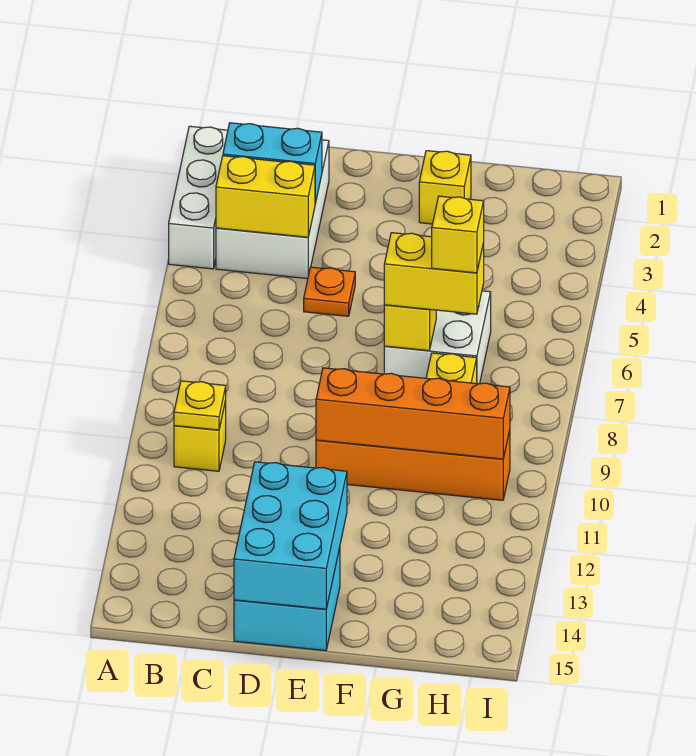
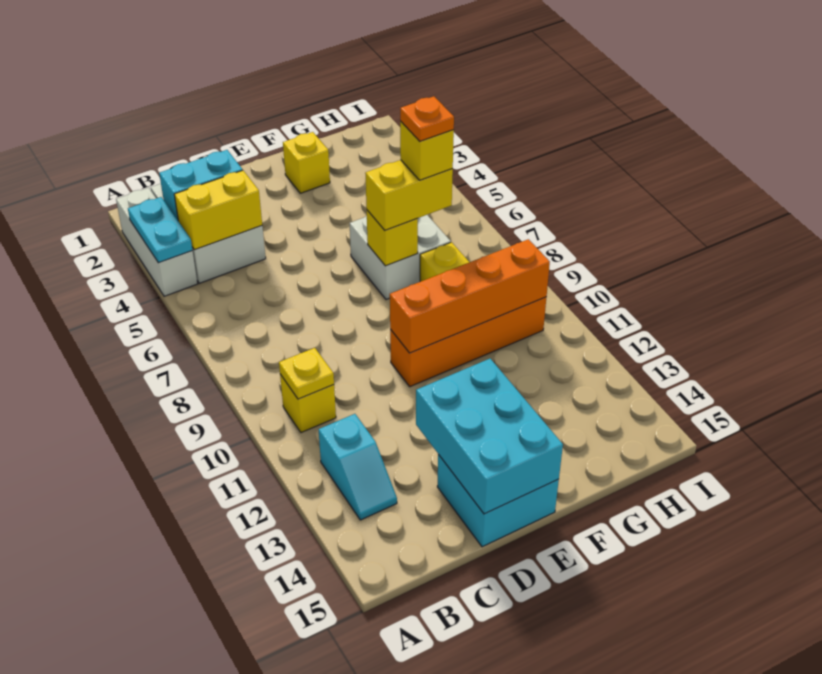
none -> cyan plate A3:A4 level 2
none -> cyan slope B12:B13 level 1 top 12
orange plate D5 level 1 -> orange plate G7 level 5

